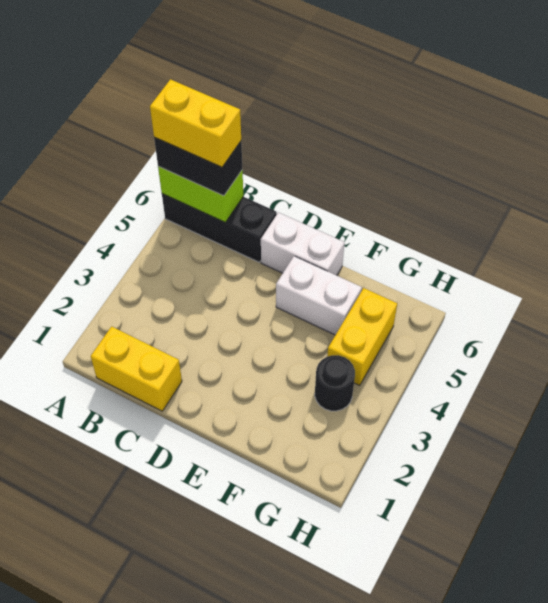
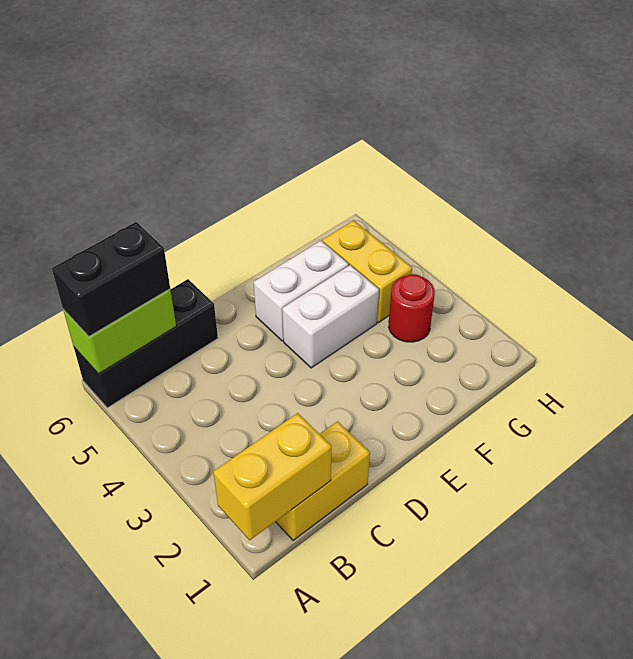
yellow brick A6:B6 level 4 -> yellow brick A1:B1 level 2
white brick D6:E6 level 1 -> white brick E4:F4 level 1
black round brick G3 level 1 -> red round brick G3 level 1

